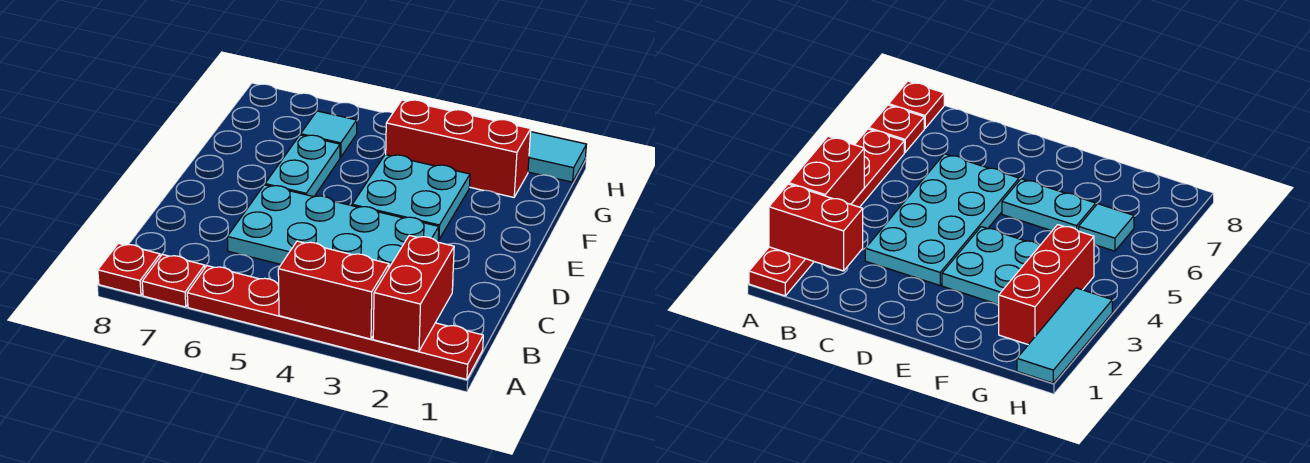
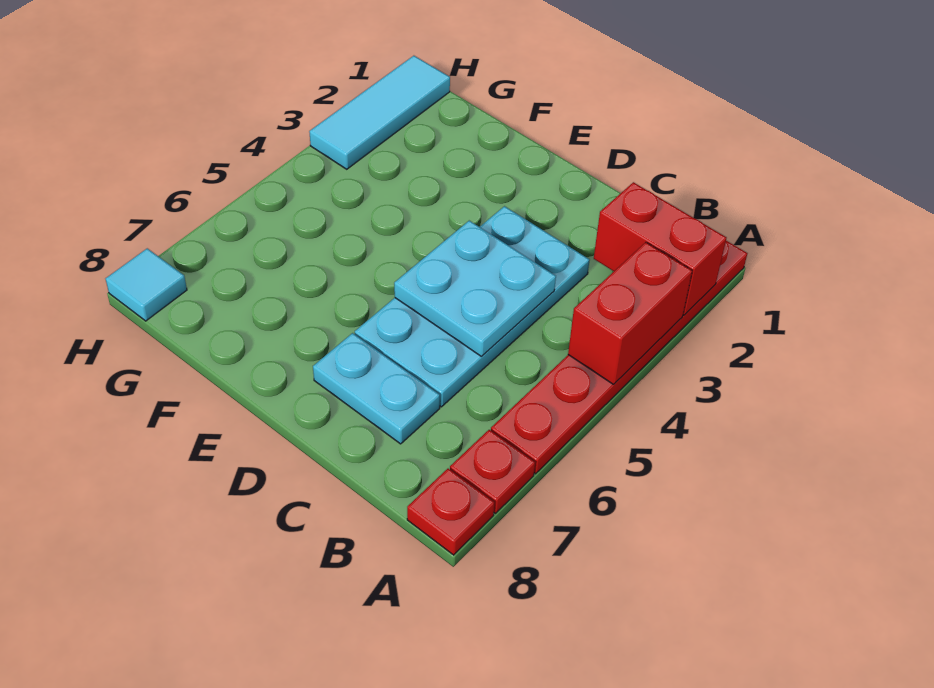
cyan plate E3:F4 level 1 -> cyan plate C4:D5 level 2
cyan plate E6:F6 level 1 -> cyan plate C7:D7 level 1
red brick G2:G4 level 1 -> none
cyan tile G6 level 1 -> cyan tile H8 level 1

